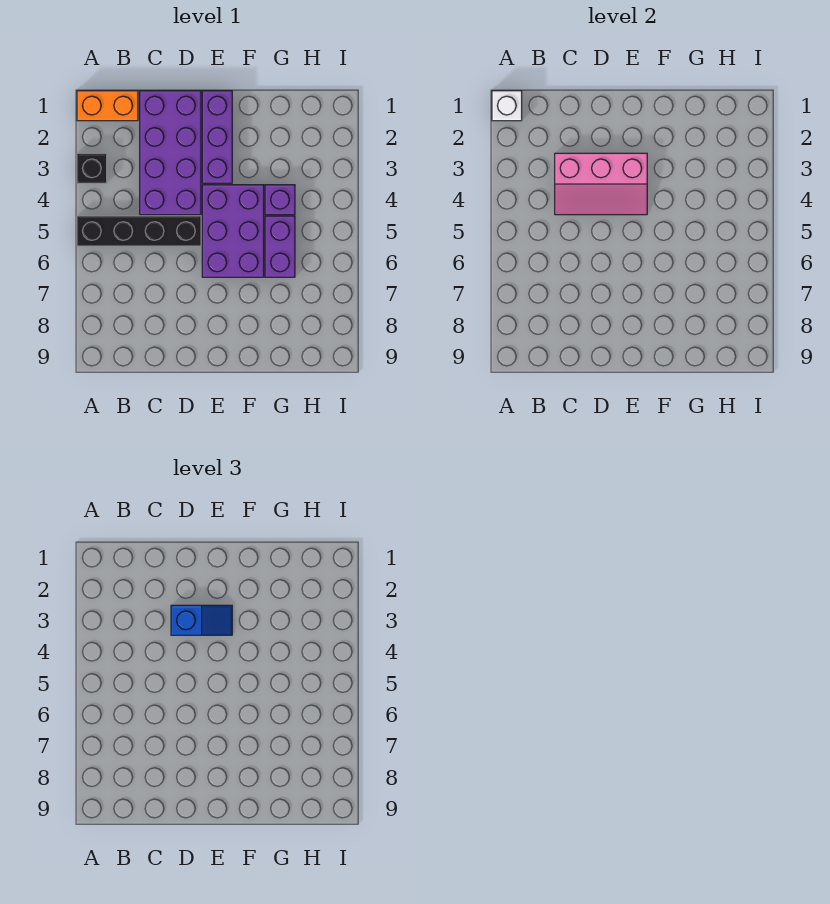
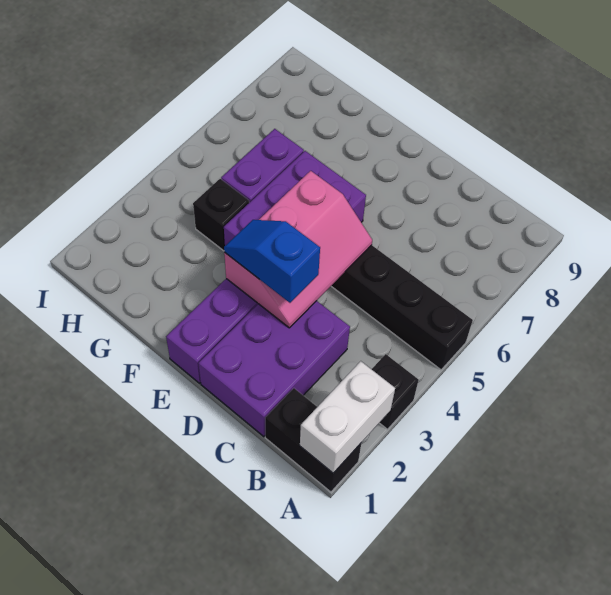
orange brick A1:B1 level 1 -> black brick A1:B1 level 1
white brick A1 level 2 -> white brick A1:A2 level 2
purple brick C1:D4 level 1 -> purple brick C1:D3 level 1
pink slope C3:E4 level 2 top 3 -> pink slope D3:E5 level 2 top E
purple brick G4 level 1 -> black brick G4 level 1

